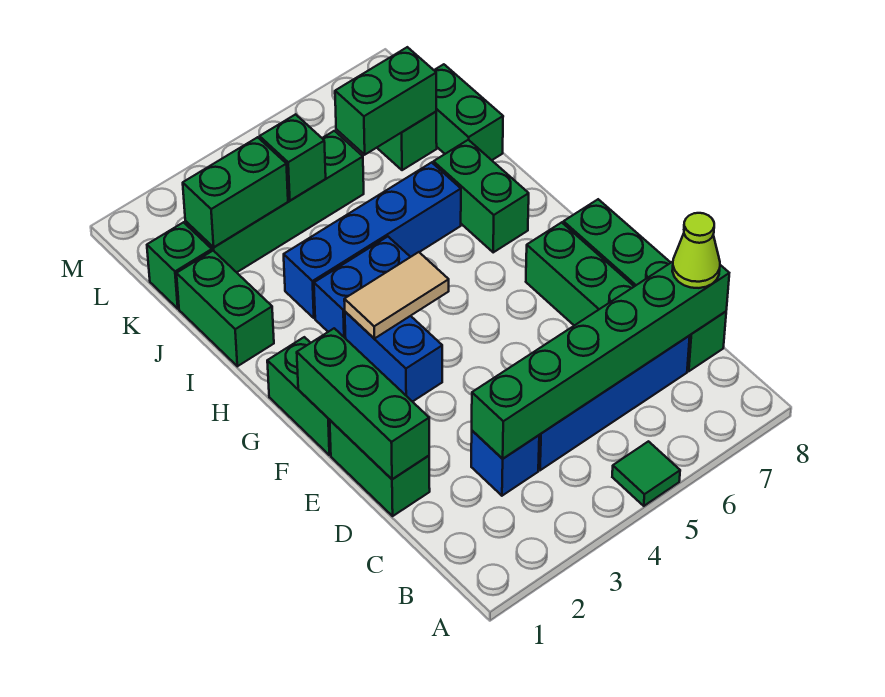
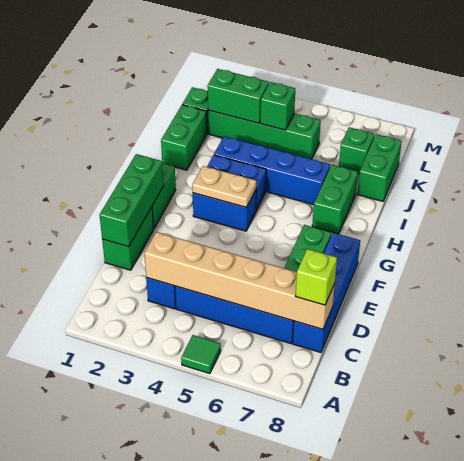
green brick C3:C8 level 2 -> tan brick C3:C8 level 2
green brick C8:F8 level 1 -> blue brick C8:F8 level 1
lime cone C8 level 3 -> lime brick C8 level 3
blue brick F3:G3 level 1 -> blue brick G3:G4 level 1
tan tile G3:G4 level 2 -> tan plate G3:G4 level 2
green brick K6:K7 level 2 -> none

